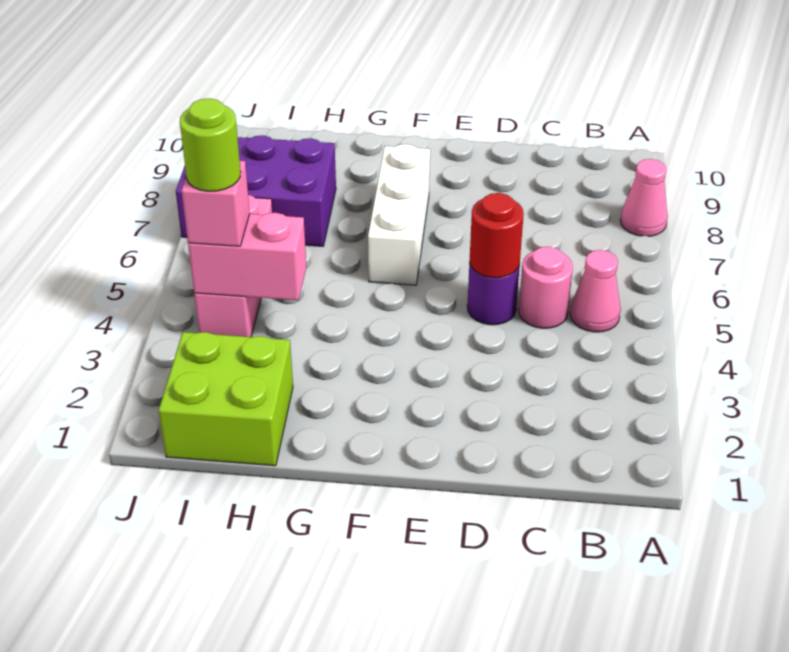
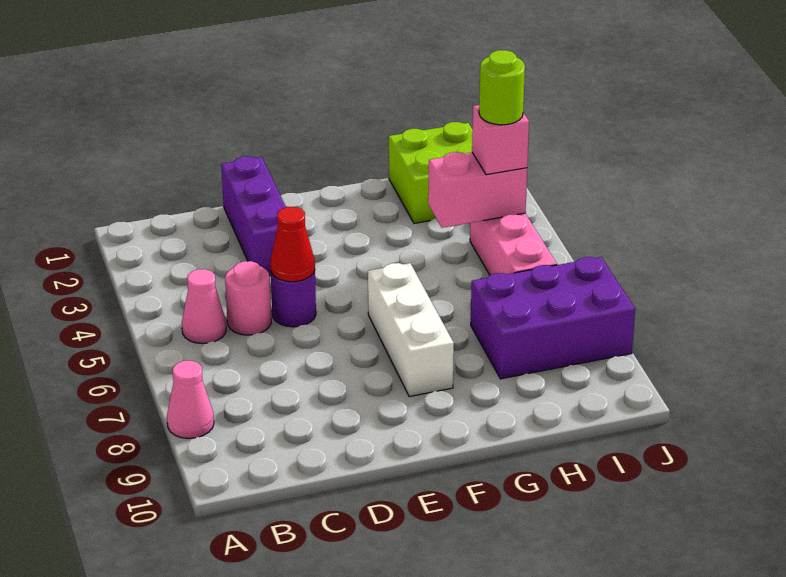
none -> purple brick D1:D3 level 1
red round brick D5 level 2 -> red cone D5 level 2

